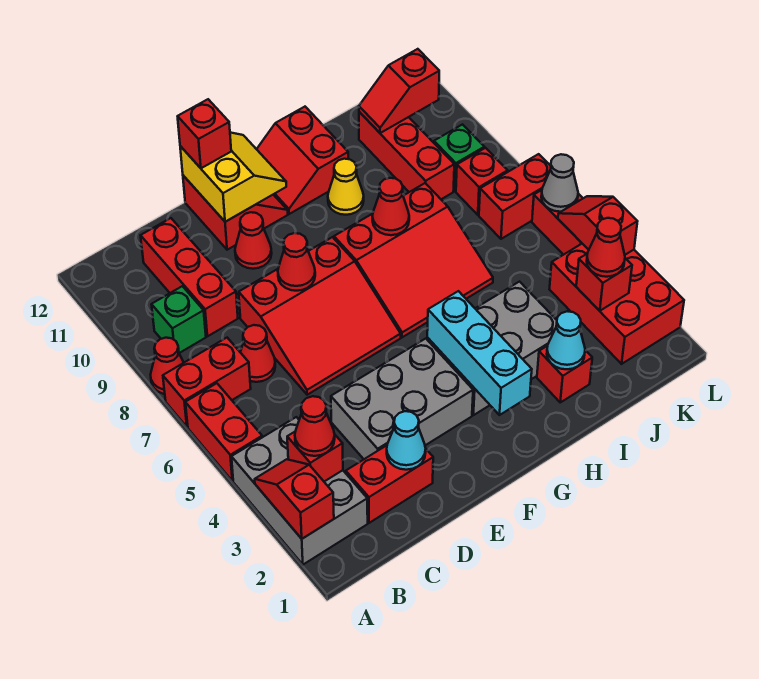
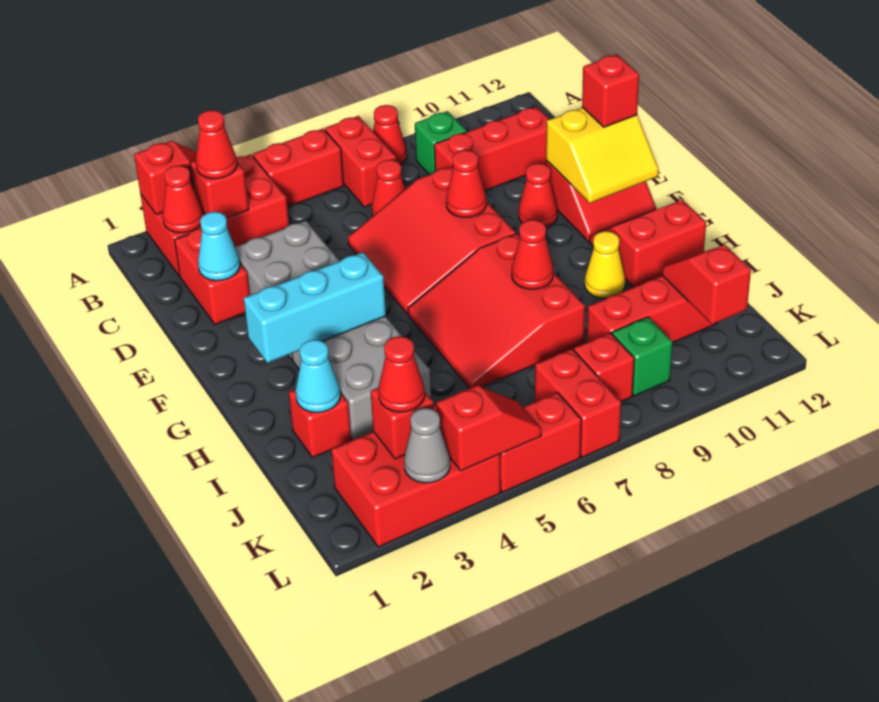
grey brick A2:B4 level 1 -> red brick A2:B4 level 1
none -> red cone B2 level 2
grey cone L6 level 2 -> grey cone L3 level 2

